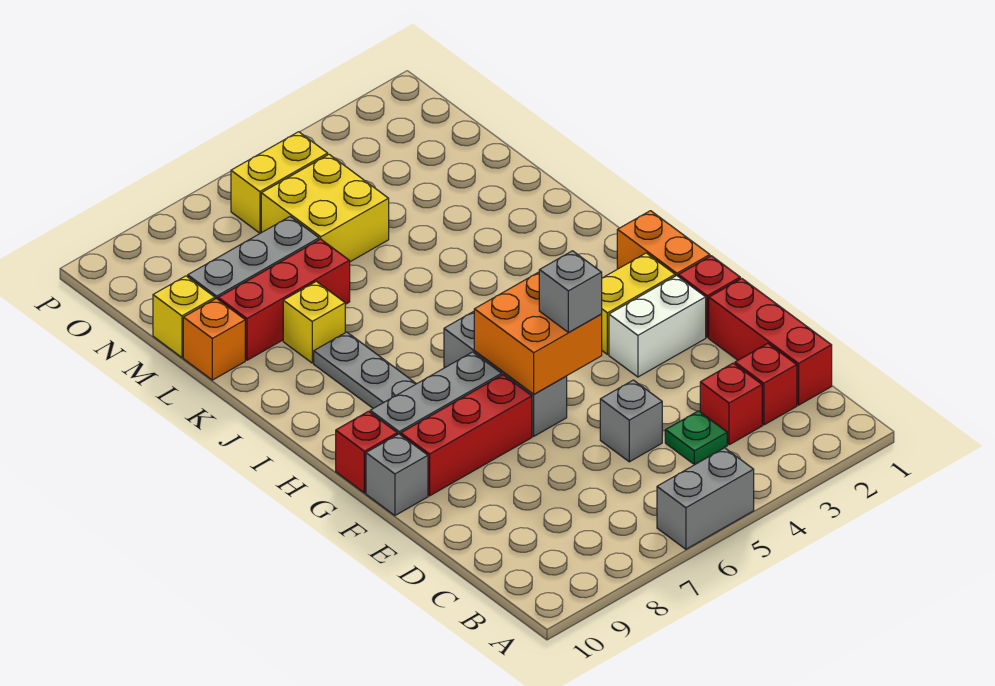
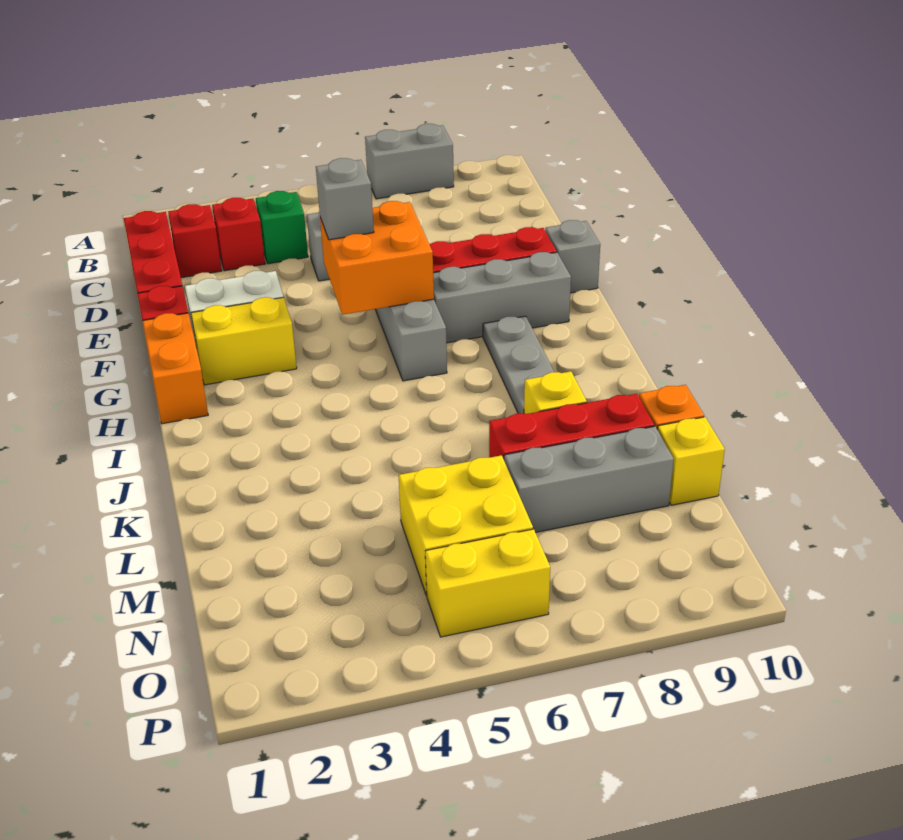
grey brick A5:A6 level 1 -> grey brick A7:A8 level 1
green plate C4 level 1 -> green brick C4 level 1
red brick G10 level 1 -> none

